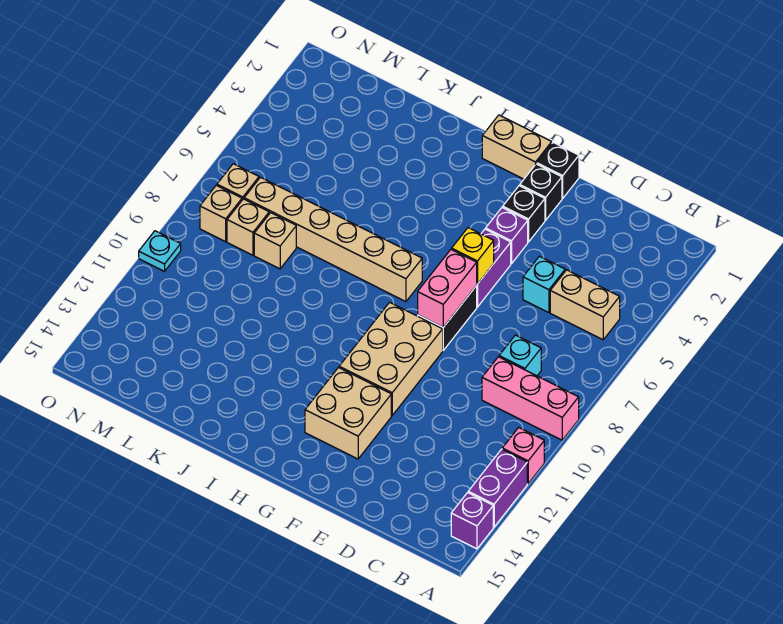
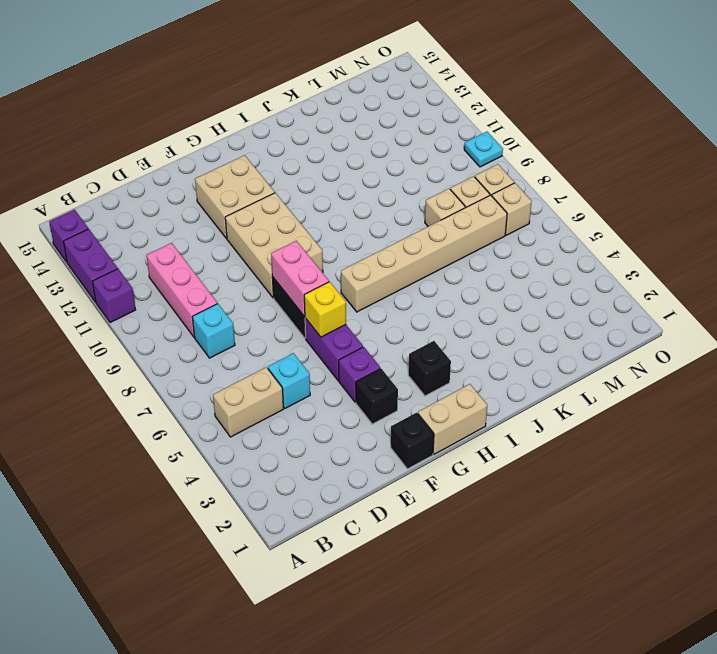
pink brick A9:C9 level 1 -> pink brick C9:C11 level 1
pink brick A11 level 1 -> purple brick A11 level 1
black brick F2 level 1 -> black brick H3 level 1

